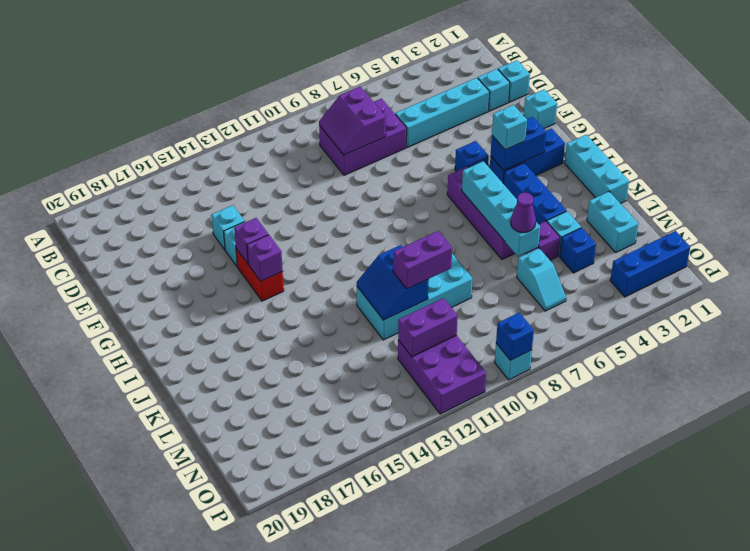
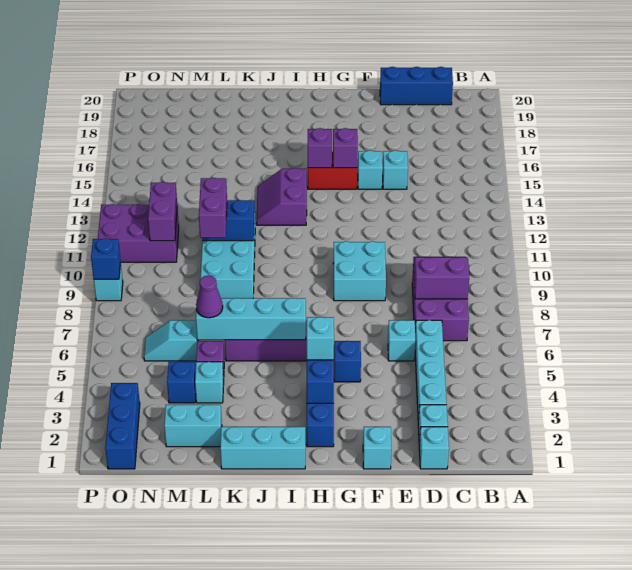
none -> cyan brick E6 level 1
none -> cyan brick F9:G10 level 1
blue brick I4:K4 level 1 -> blue brick C20:E20 level 1
none -> purple slope I13:J14 level 1 top I

